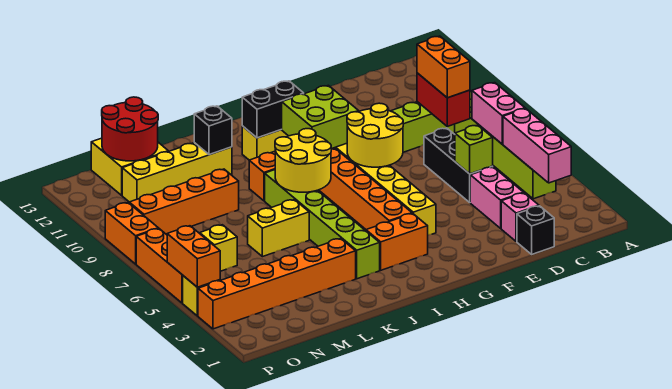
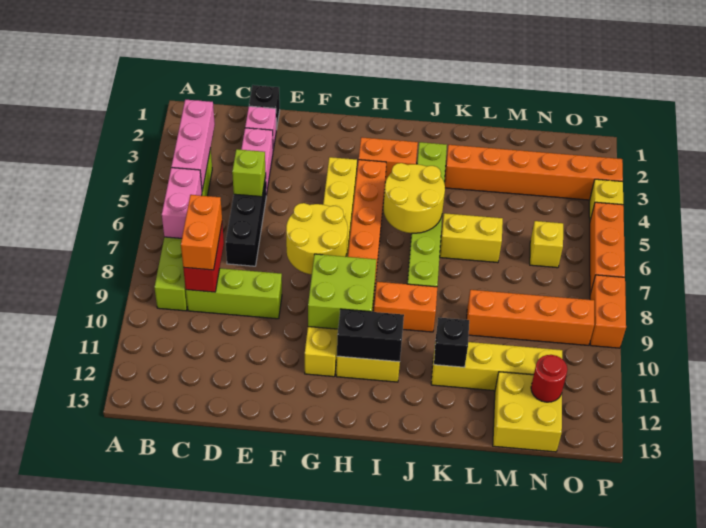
yellow round brick I7:J8 level 2 -> yellow round brick I5:J6 level 2
red round brick M12:N13 level 2 -> red round brick N12 level 2
orange brick P4:P5 level 2 -> none

